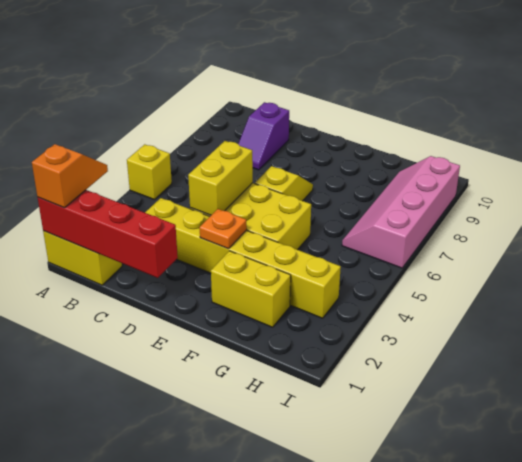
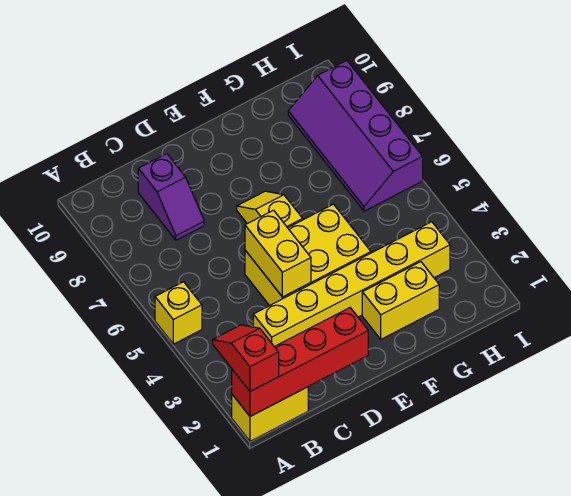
orange slope A1:A2 level 3 top 1 -> red slope A1:A2 level 3 top 1
orange plate E3 level 2 -> none
pink slope H6:I9 level 1 top I -> purple slope H6:I9 level 1 top I

